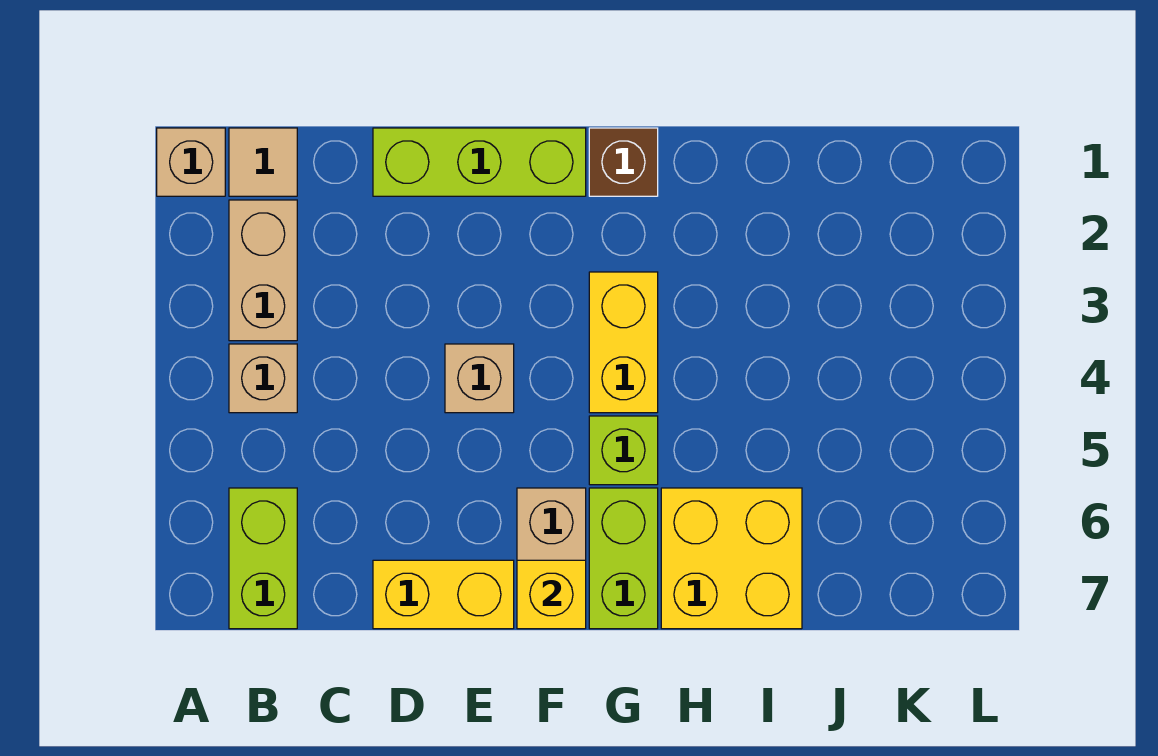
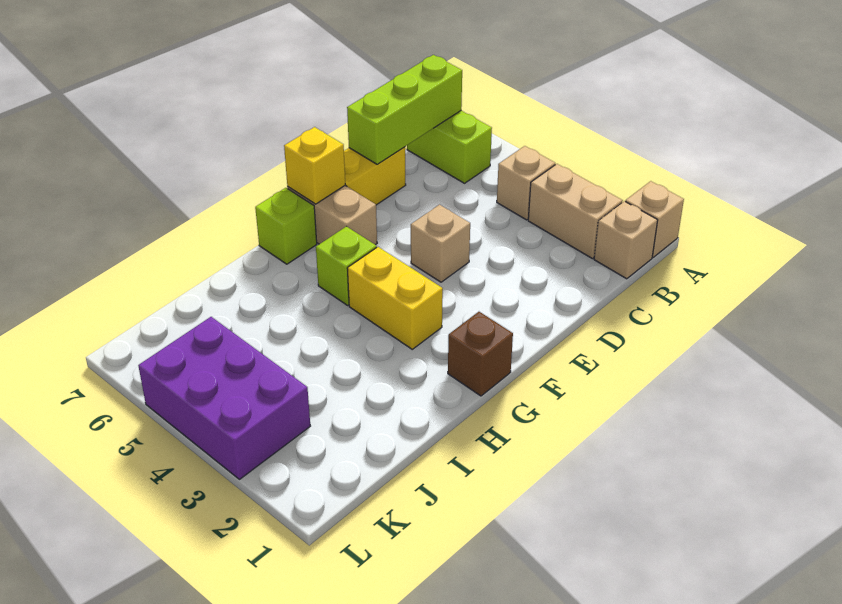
tan tile B1 level 1 -> tan brick B1 level 1
lime brick D1:F1 level 1 -> lime brick B7:D7 level 2
lime brick G6:G7 level 1 -> lime brick G7 level 1
yellow brick H6:I7 level 1 -> none
none -> purple brick K3:L5 level 1

